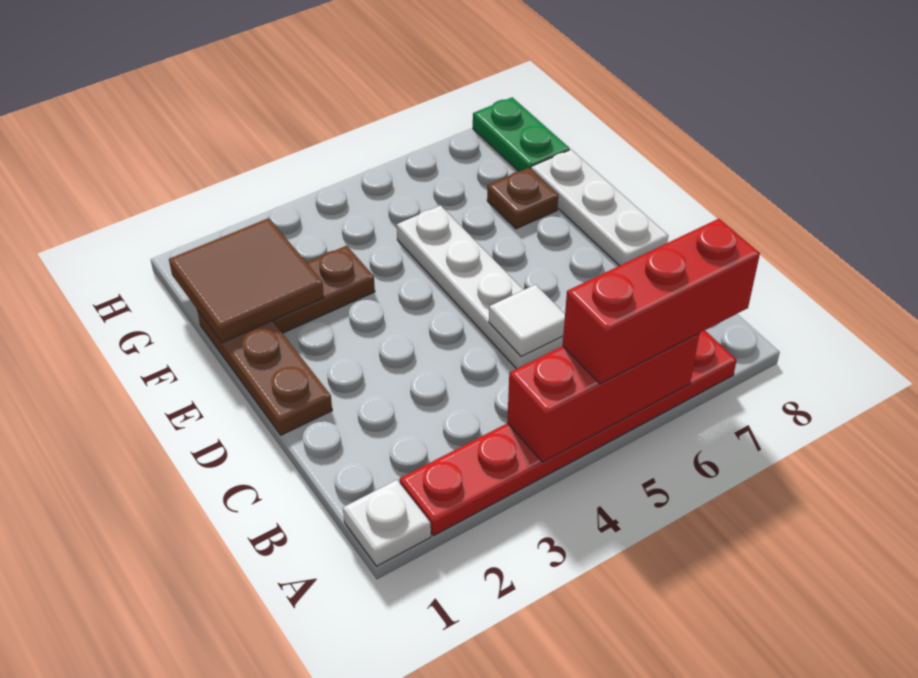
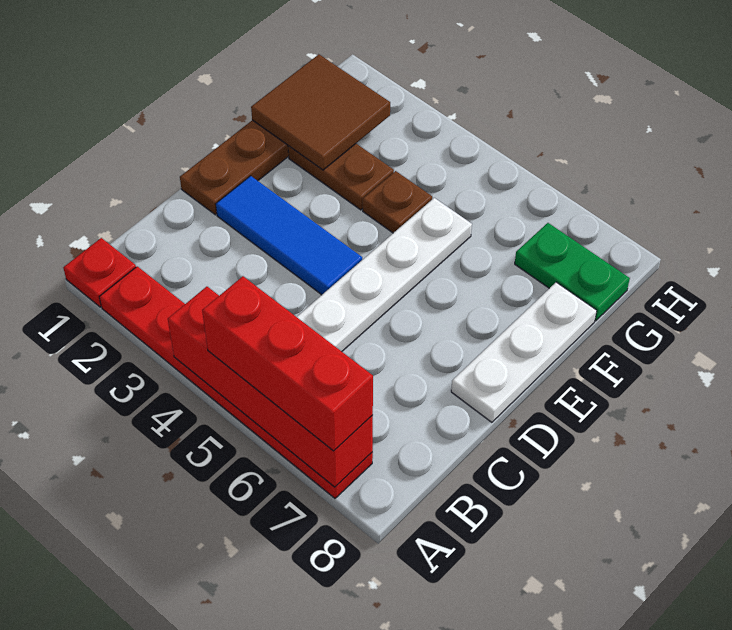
white plate A1 level 1 -> red plate A1 level 1
red brick A4:A6 level 2 -> red brick A4:A7 level 2
white tile C5 level 2 -> none
none -> blue tile D2:D4 level 1
brown plate F7 level 1 -> brown plate F4 level 1
green plate G8:H8 level 1 -> green plate G7:G8 level 1

